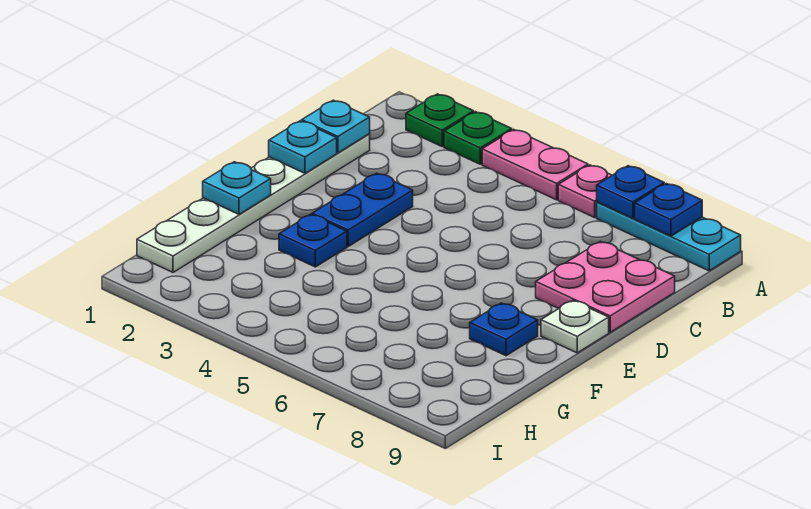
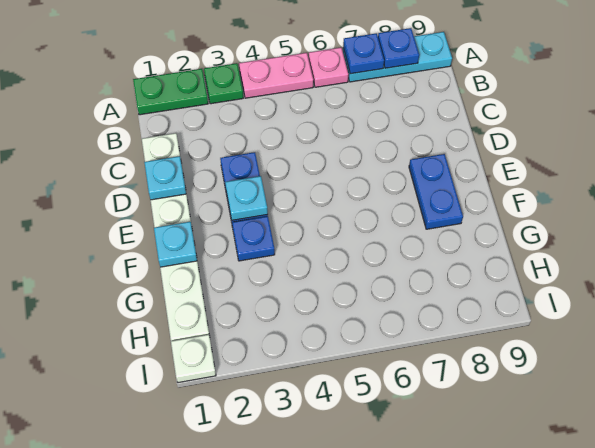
green plate A2 level 1 -> green plate A1:A2 level 1
cyan plate C1 level 2 -> cyan plate E3 level 2
pink plate C8:D9 level 1 -> none
white plate E9 level 1 -> white plate I1 level 1
blue plate F8 level 1 -> blue plate E8:F8 level 1

